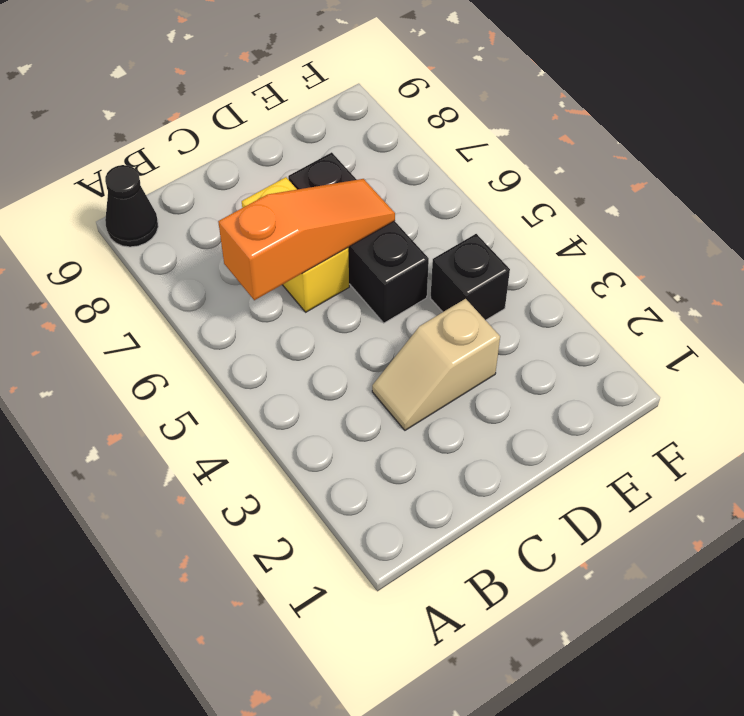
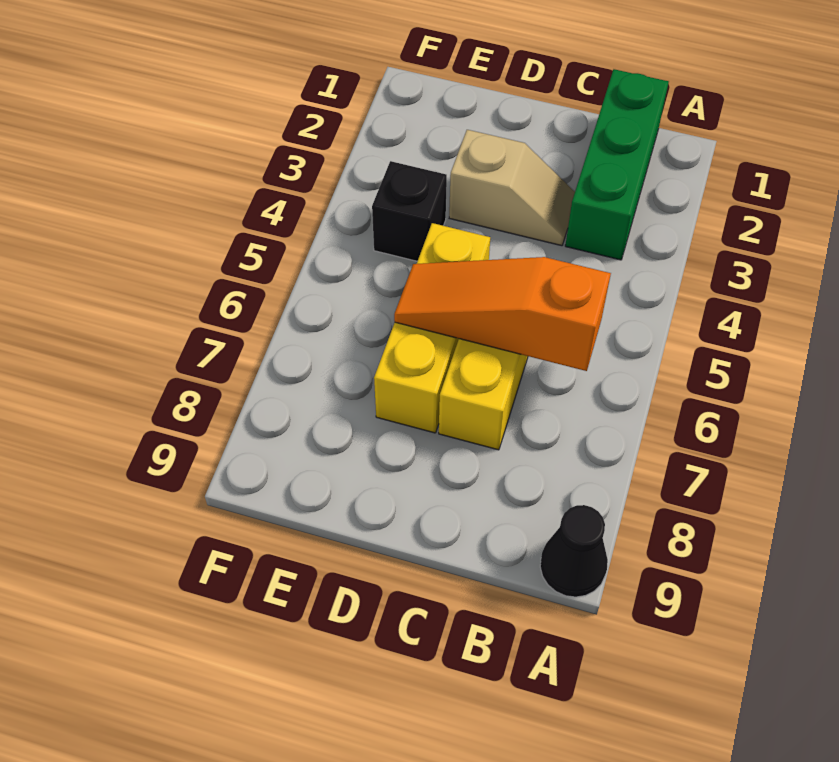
none -> green brick B1:B3 level 1
black brick D5:D7 level 1 -> yellow brick D5:D7 level 1

